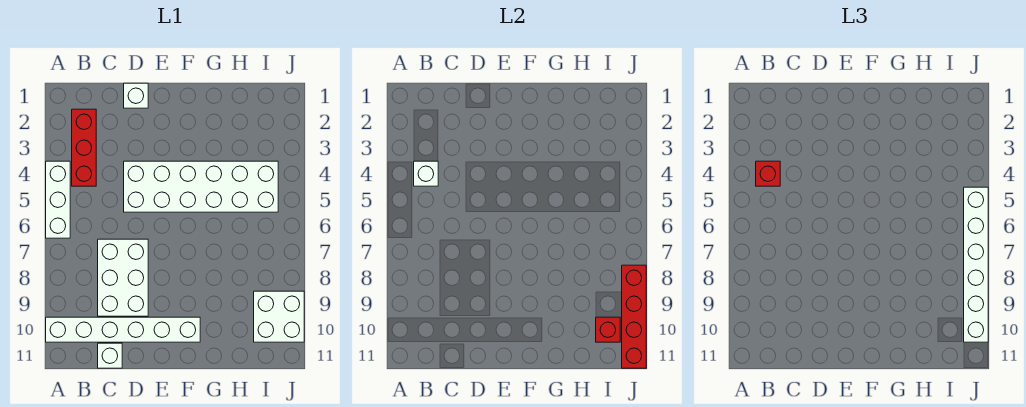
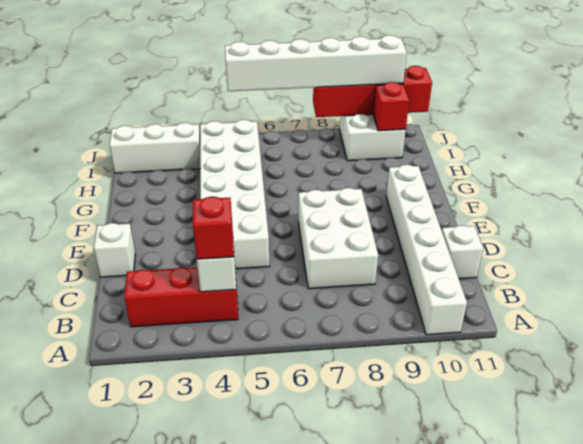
white brick A4:A6 level 1 -> white brick I1:I3 level 1
white brick C7:D9 level 1 -> white brick C7:E8 level 1

